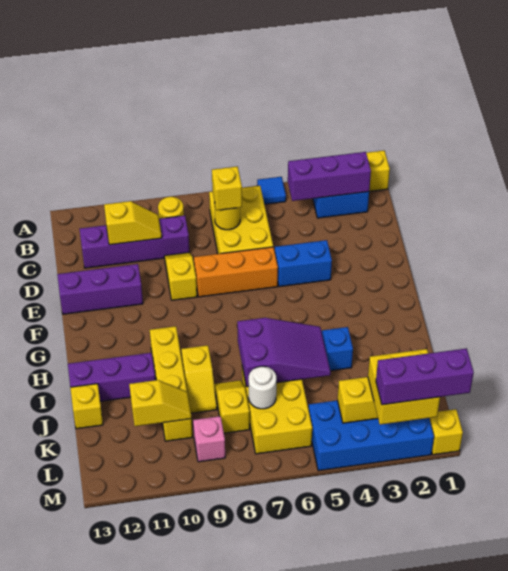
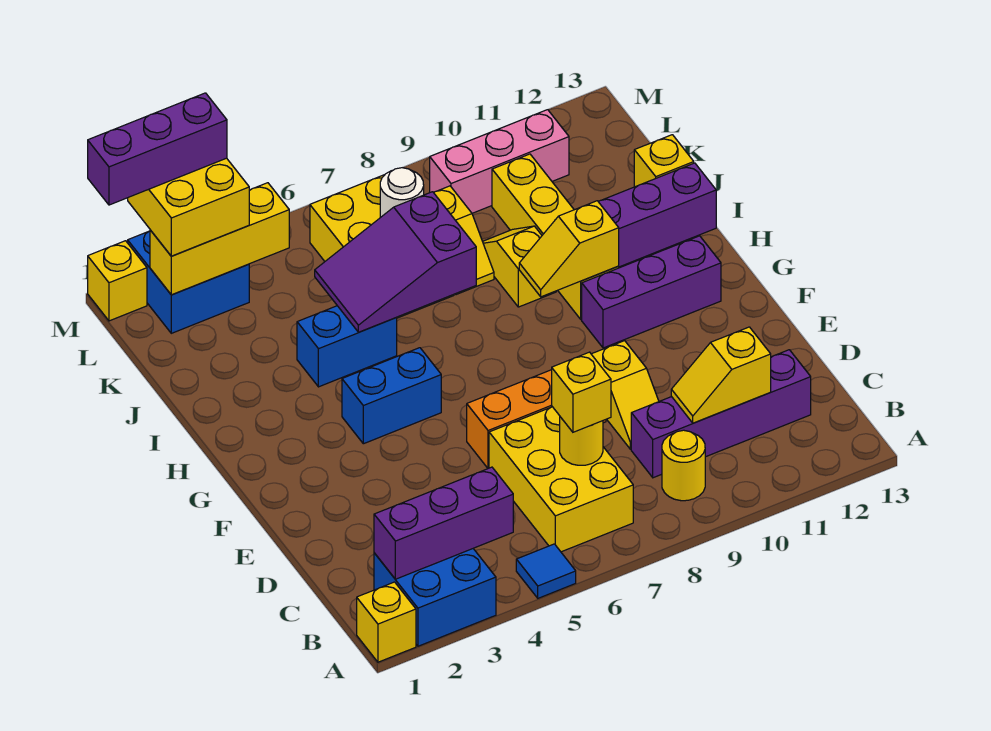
blue brick E4:E5 level 1 -> blue brick G4:G5 level 1
purple brick E11:E13 level 1 -> purple brick G10:G12 level 1
yellow slope K10:K11 level 2 top 11 -> yellow slope H9:H10 level 2 top 10
blue brick L2:M5 level 1 -> blue brick L2:M3 level 1
pink brick L9 level 1 -> pink brick L9:L11 level 1

